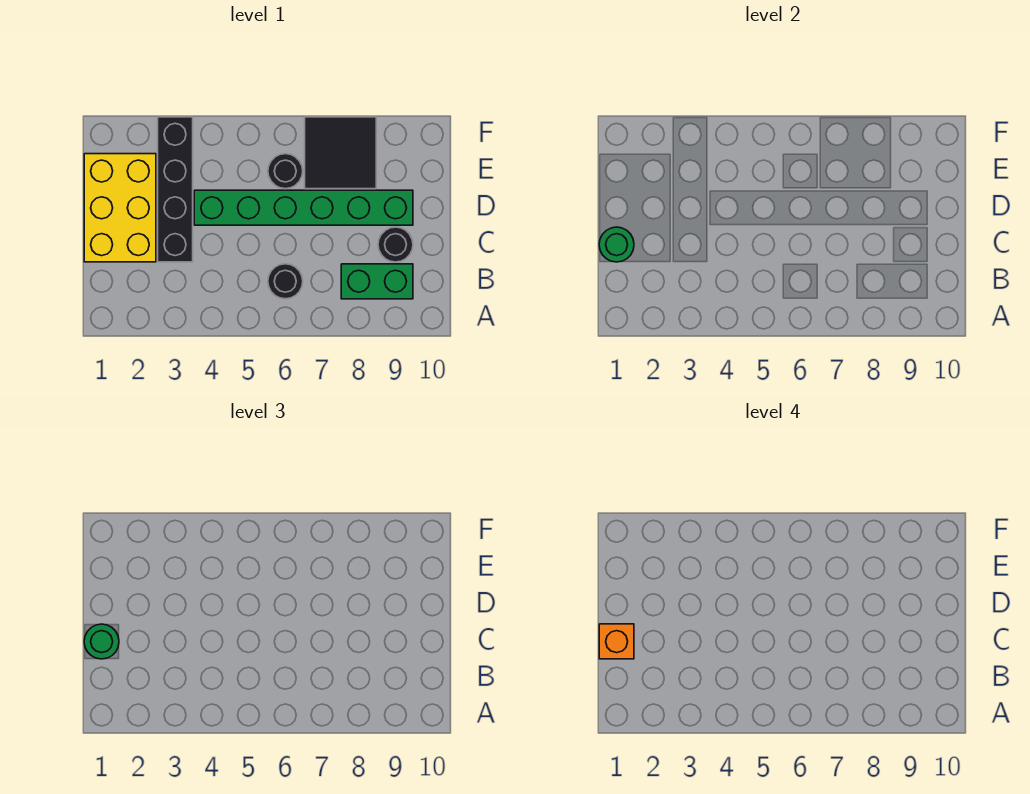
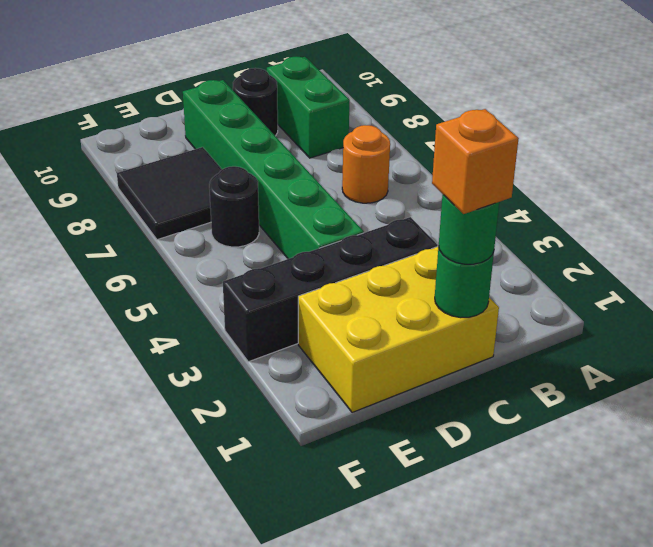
black round brick B6 level 1 -> orange round brick B6 level 1

